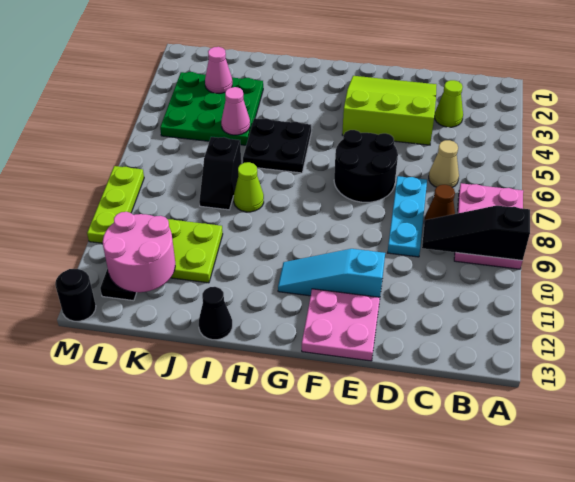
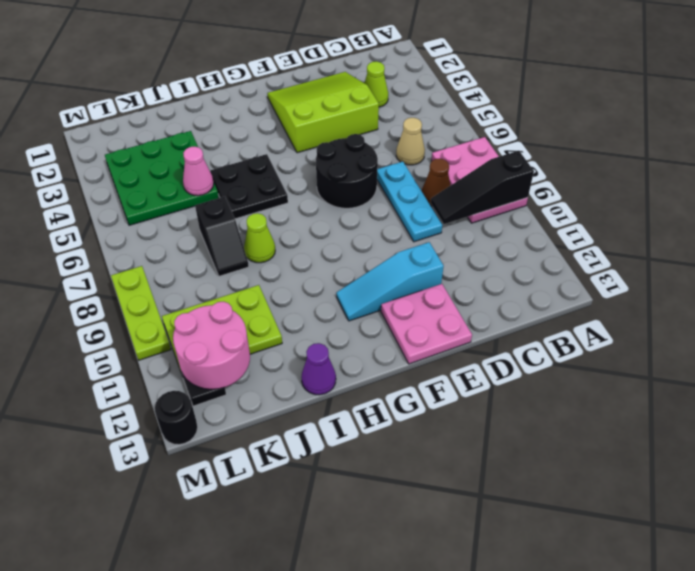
black cone I13 level 1 -> purple cone I13 level 1
pink cone K3 level 2 -> none

